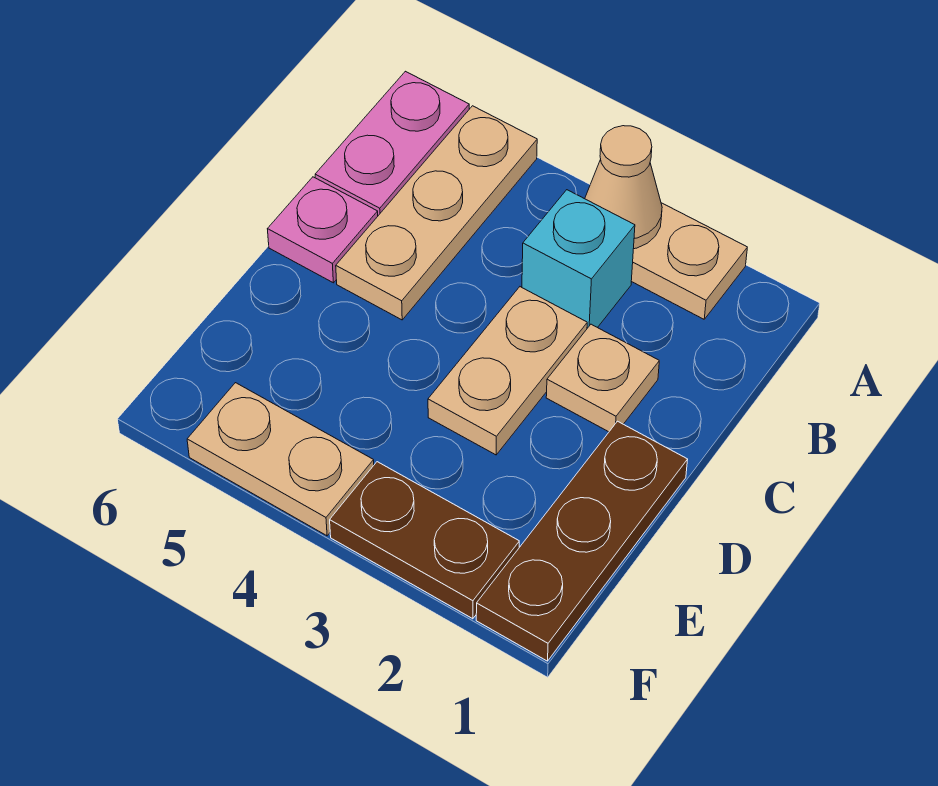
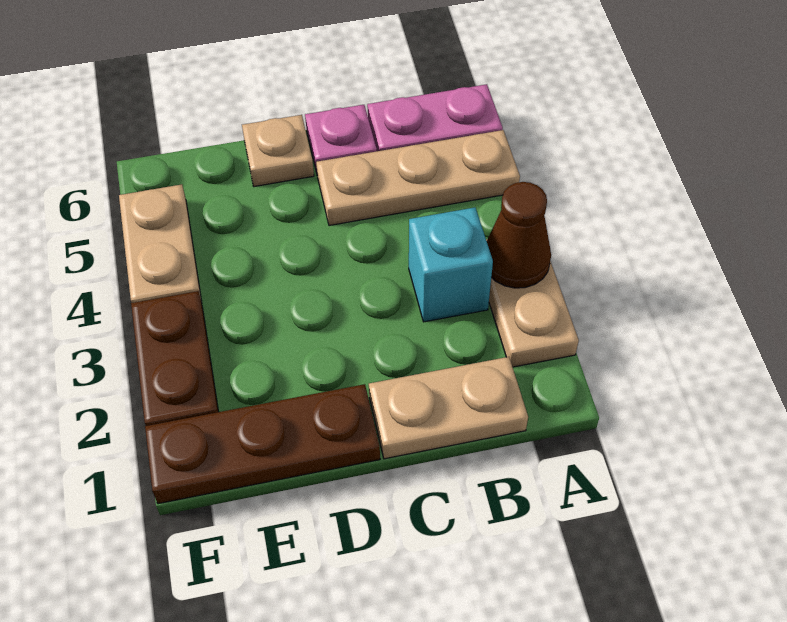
tan cone A3 level 2 -> brown cone A3 level 2
tan plate C2 level 1 -> tan plate D6 level 1
tan plate C3:D3 level 1 -> tan plate B1:C1 level 1

